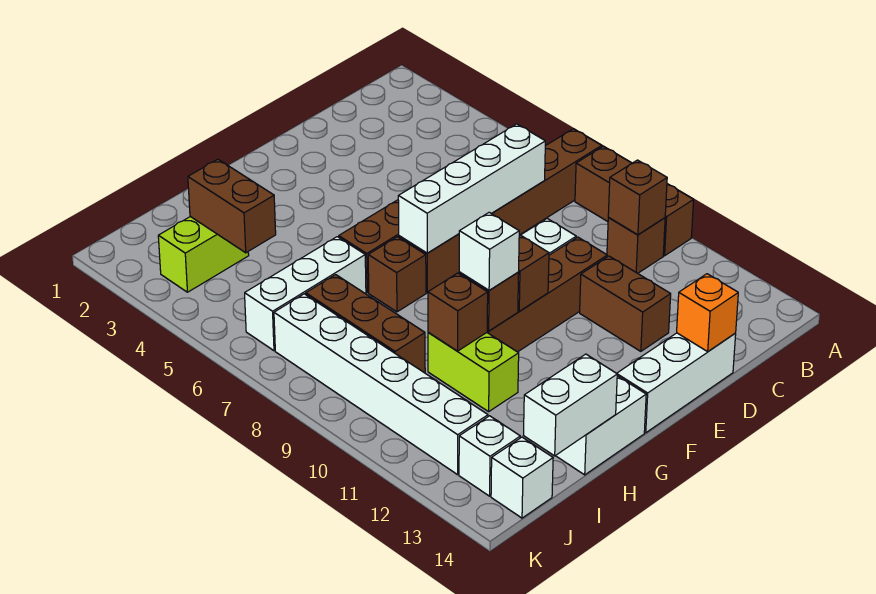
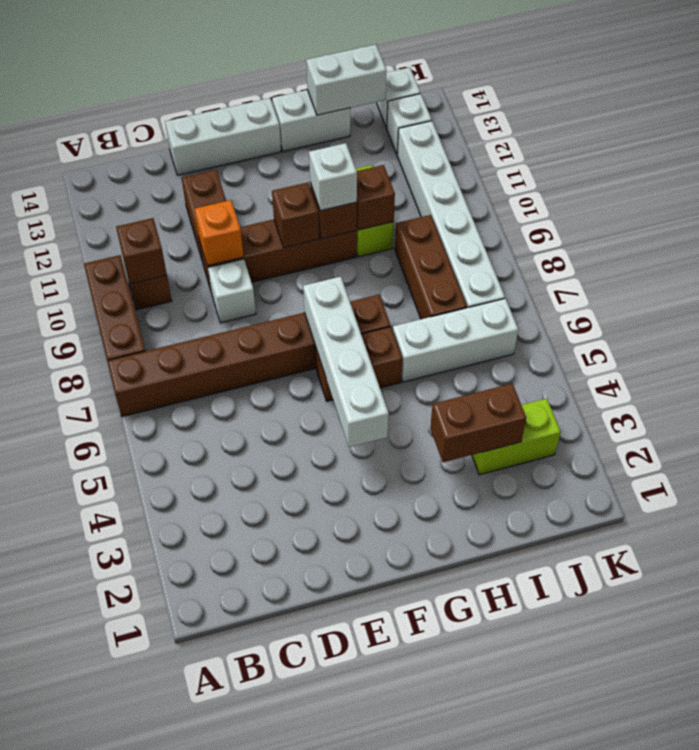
white brick C7:F7 level 2 -> white brick F4:F7 level 2
orange brick D14 level 2 -> orange brick D10 level 2
brown brick I3:I4 level 2 -> brown brick H3:I3 level 2

